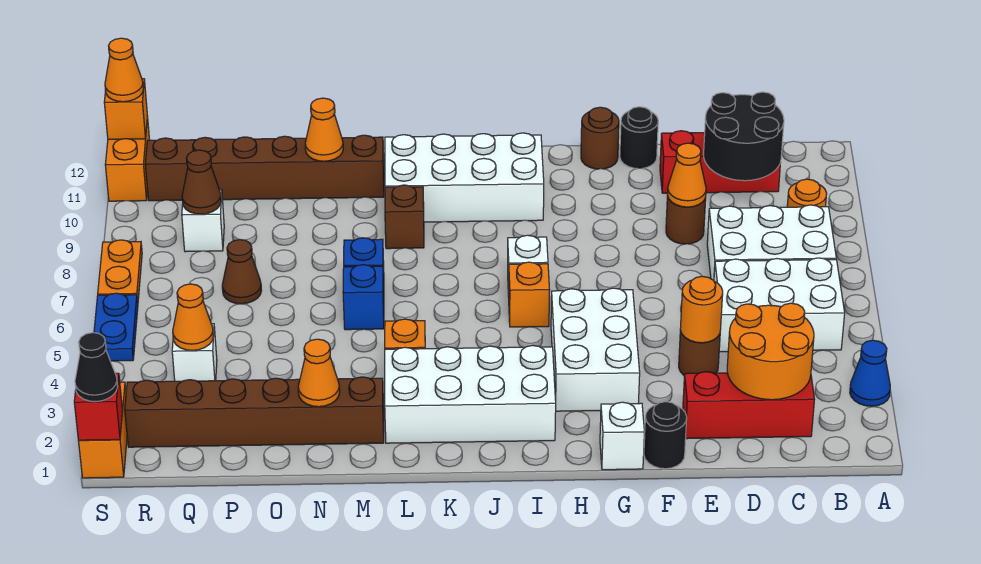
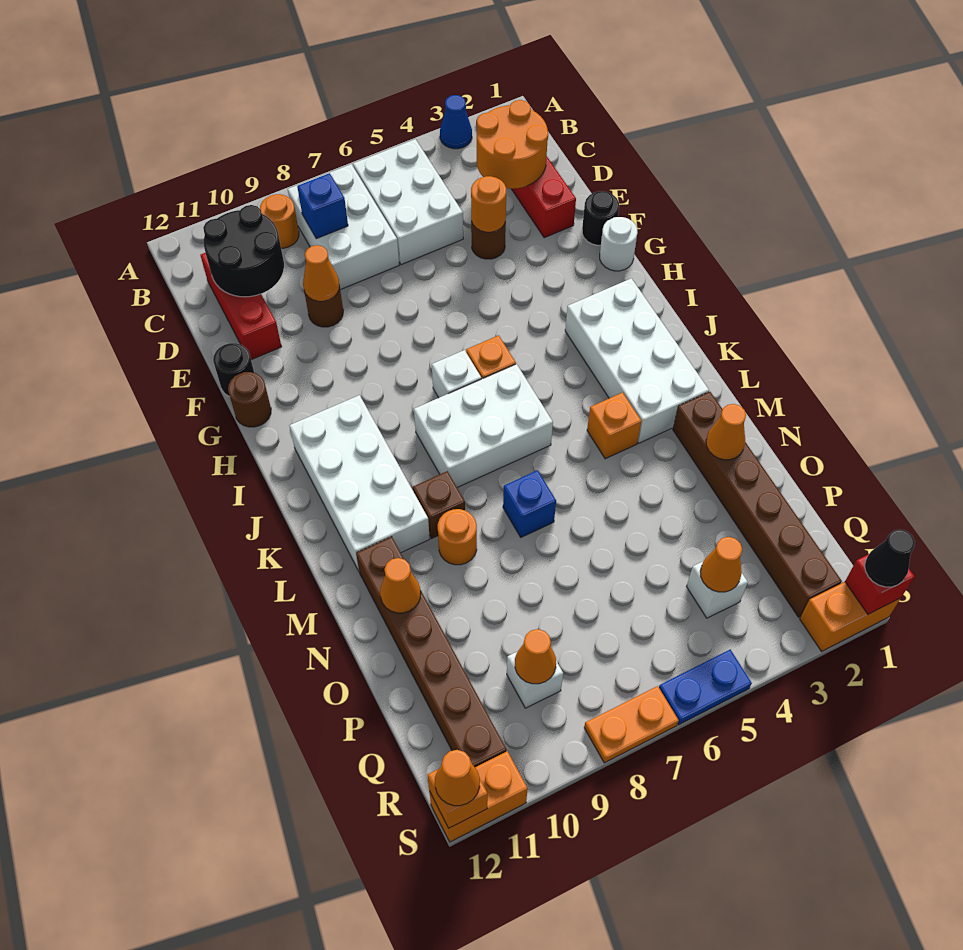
white brick G1 level 1 -> white round brick G1 level 1
white brick G3:H5 level 1 -> white brick J6:K8 level 1
blue brick M6 level 1 -> blue brick C8 level 2
none -> orange round brick M9 level 1
brown cone P7 level 1 -> none
brown cone Q9 level 2 -> orange cone Q9 level 2

